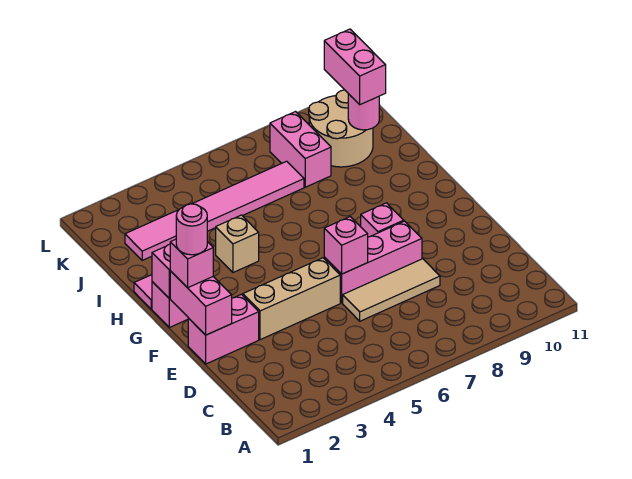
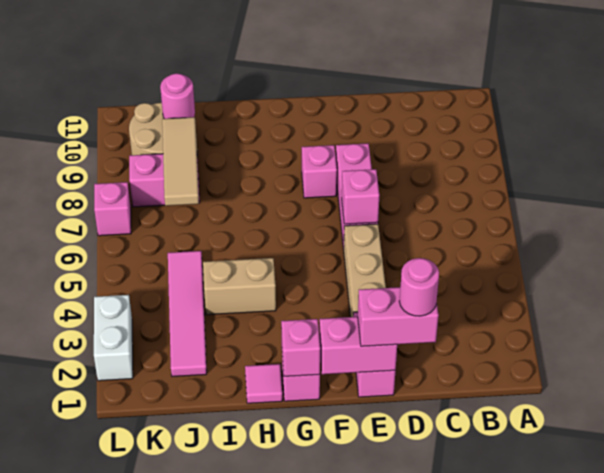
tan tile D6:D8 level 1 -> tan tile J7:J9 level 2
pink brick F1 level 3 -> pink brick L7 level 1
pink round brick F1 level 4 -> pink round brick D1 level 4
tan brick H4 level 1 -> tan brick H4:I4 level 1
pink tile J2:J7 level 1 -> pink tile J2:J5 level 1
pink brick J10:K10 level 3 -> pink brick D1:E1 level 3
none -> white brick L2:L3 level 1

